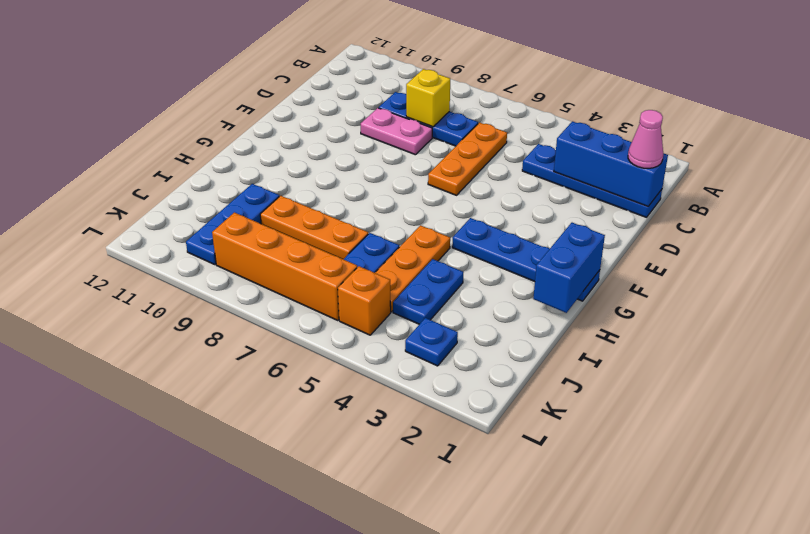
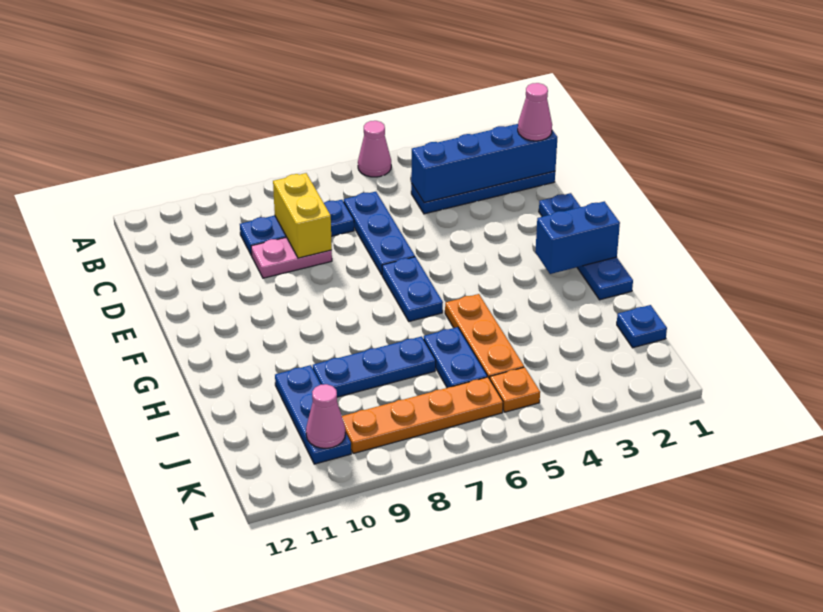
none -> pink cone A5 level 1
blue brick C1:C3 level 2 -> blue brick C1:C4 level 2
orange plate C6:E6 level 1 -> blue plate C6:E6 level 1
yellow brick C8 level 2 -> yellow brick C8:D8 level 2
blue plate G1:G4 level 1 -> blue plate E1:H1 level 1
blue brick G1:H1 level 2 -> blue brick G1:G2 level 2
blue plate I4:J4 level 1 -> blue plate F6:G6 level 1
orange plate I7:I9 level 1 -> blue plate I7:I9 level 1
blue plate K3 level 1 -> blue plate J1 level 1
orange brick K5 level 1 -> orange plate K5 level 1
orange brick K6:K9 level 1 -> orange plate K6:K9 level 1
none -> pink cone K10 level 2

